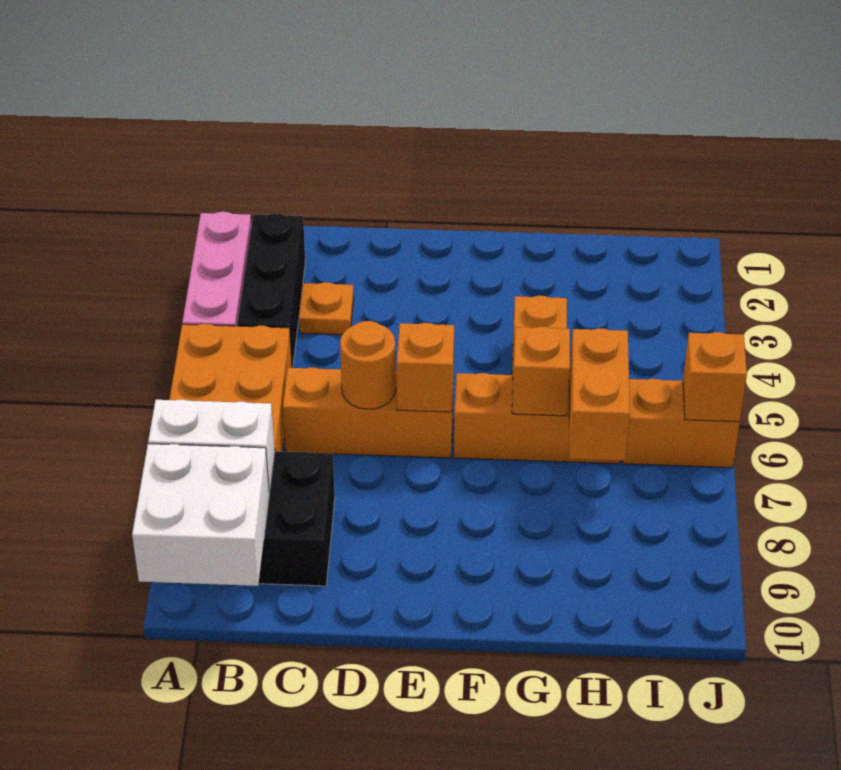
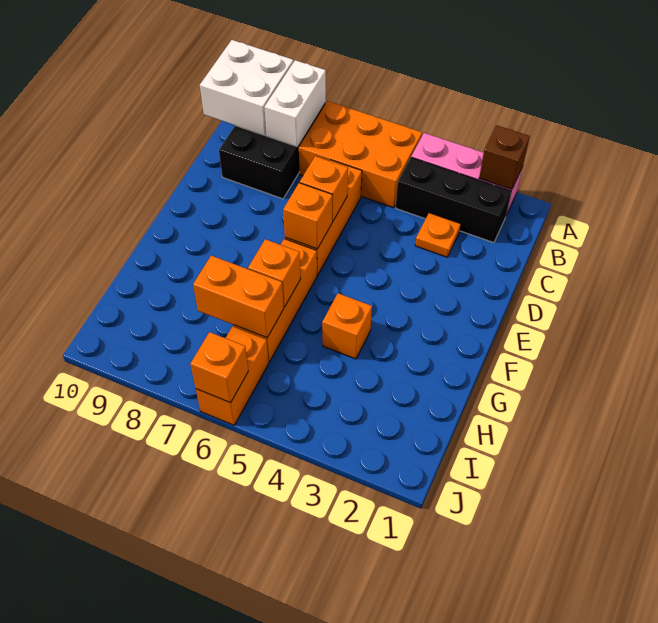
none -> brown brick A2 level 2
orange round brick D6 level 2 -> orange brick D6 level 2

